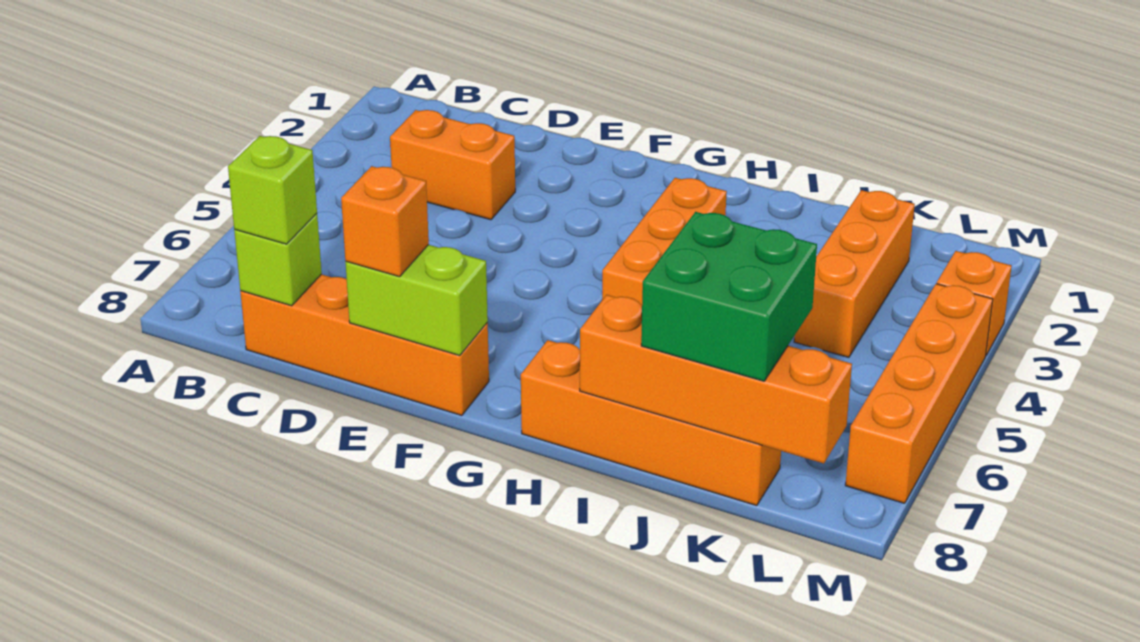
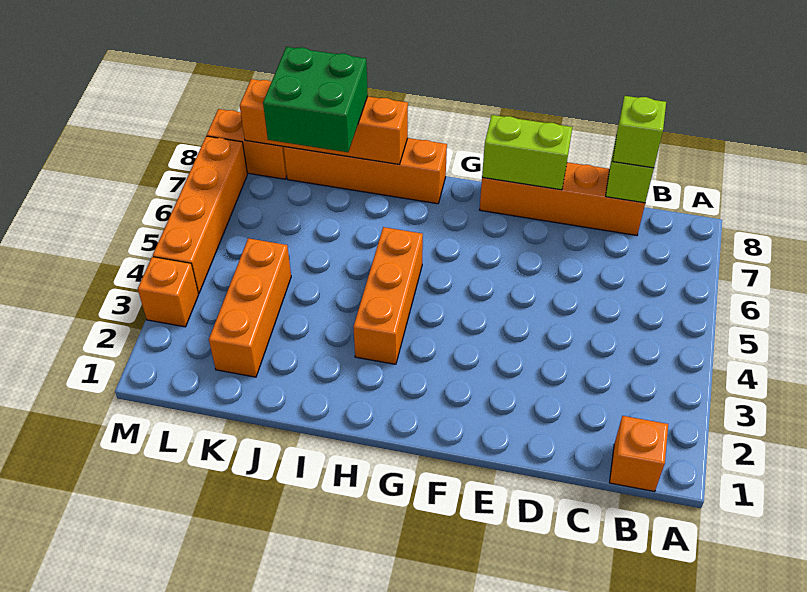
orange brick C3:D3 level 1 -> orange brick L8:M8 level 1
orange brick E8 level 3 -> orange brick B1 level 1

